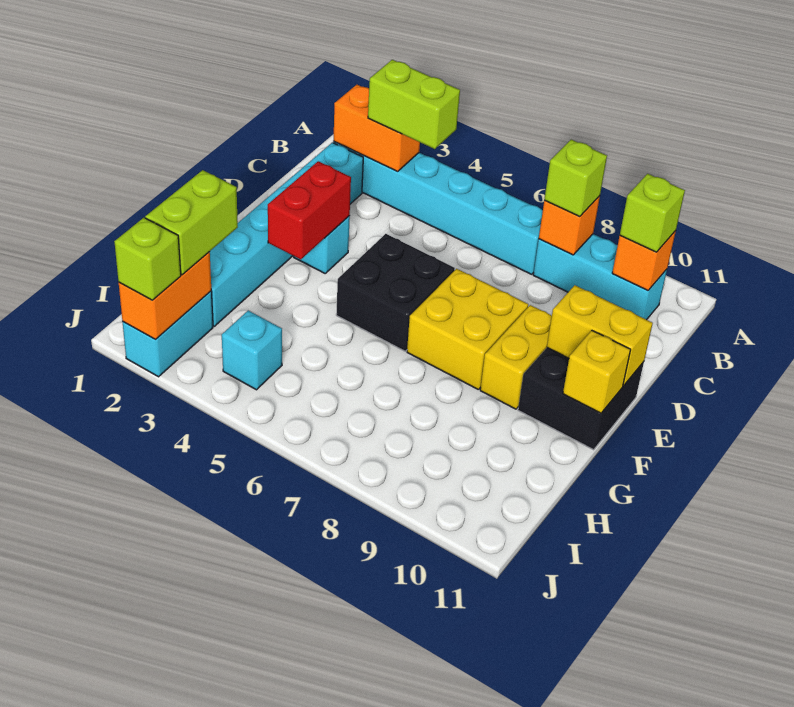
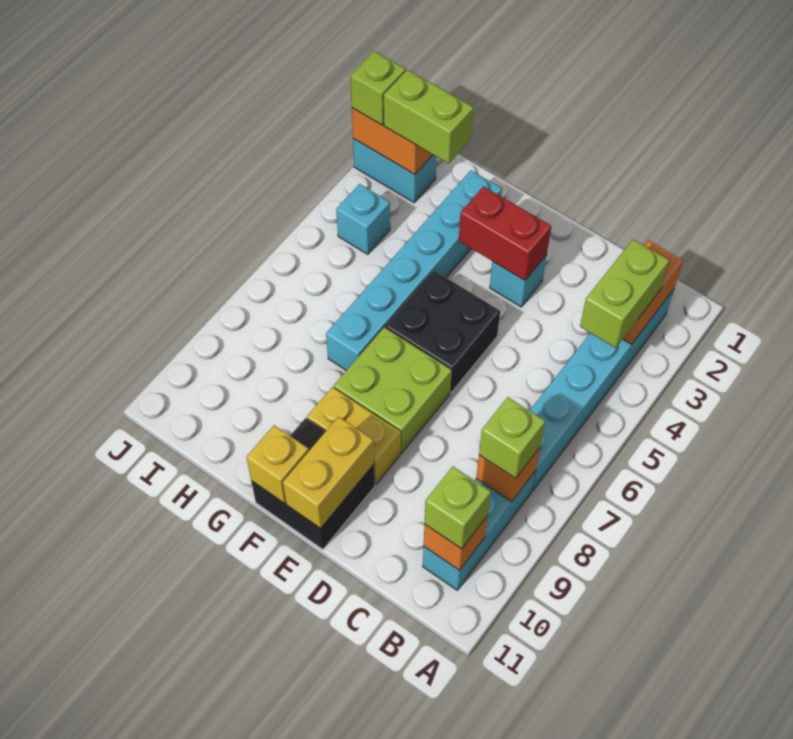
cyan brick C2:H2 level 1 -> cyan brick G2:G7 level 1
yellow brick E7:F8 level 1 -> lime brick E7:F8 level 1

